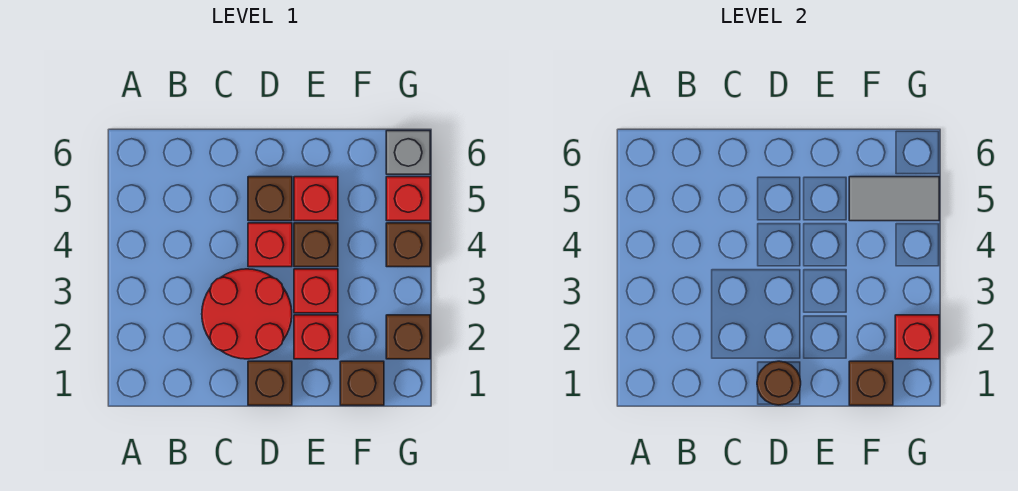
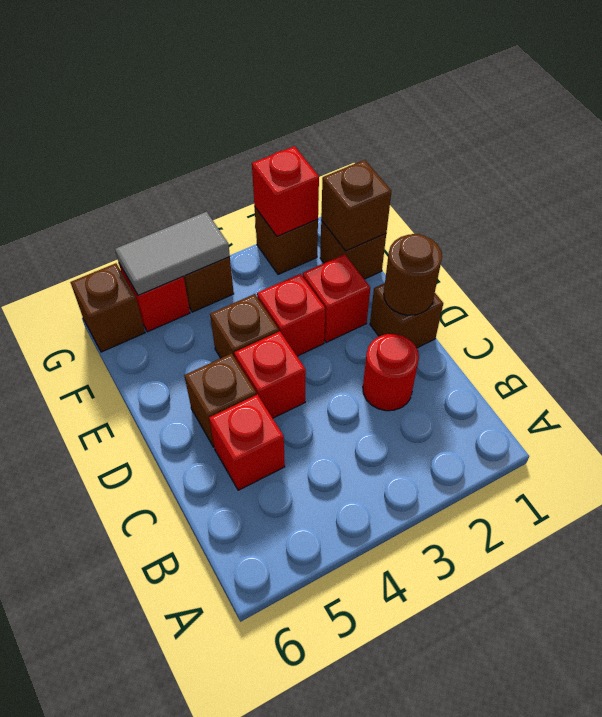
red round brick C2:D3 level 1 -> red round brick C2 level 1
red brick E5 level 1 -> red brick C5 level 1
grey tile F5:G5 level 2 -> grey tile G4:G5 level 2
grey brick G6 level 1 -> brown brick G6 level 1

